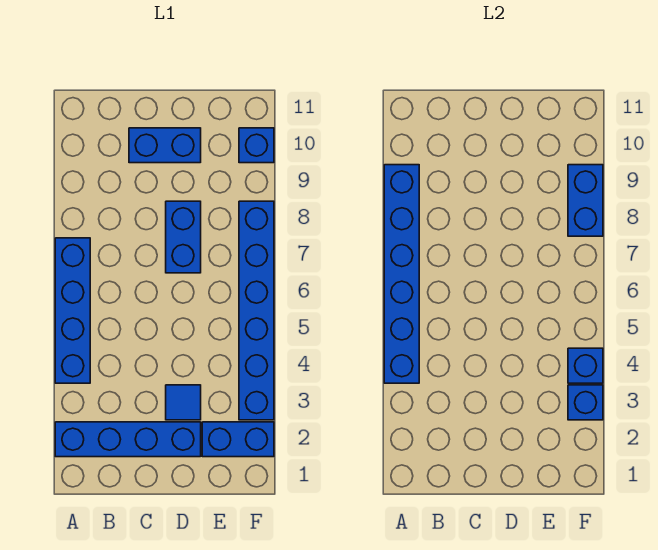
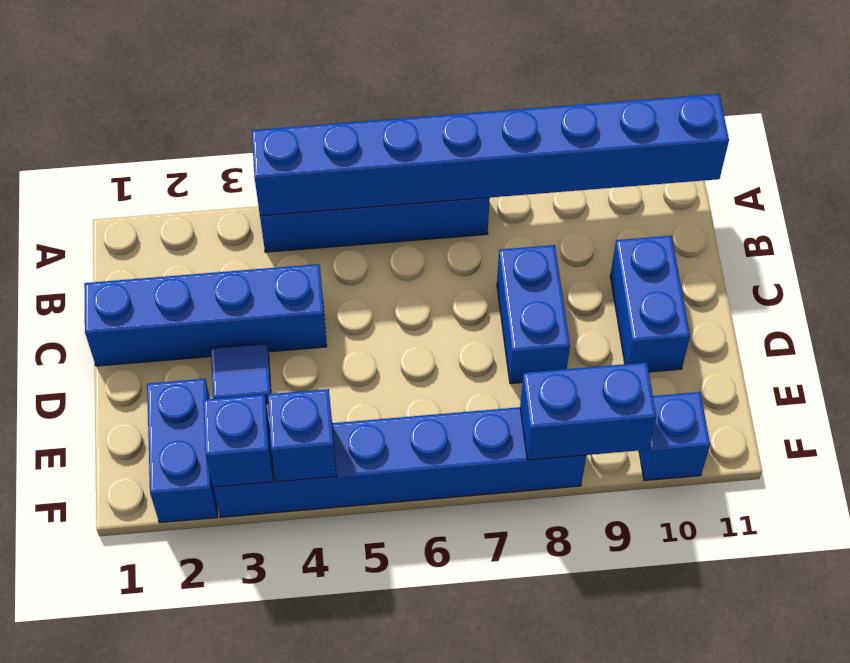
blue brick A2:D2 level 1 -> blue brick C1:C4 level 1
blue brick A4:A9 level 2 -> blue brick A4:A11 level 2
blue brick D7:D8 level 1 -> blue brick C8:D8 level 1

